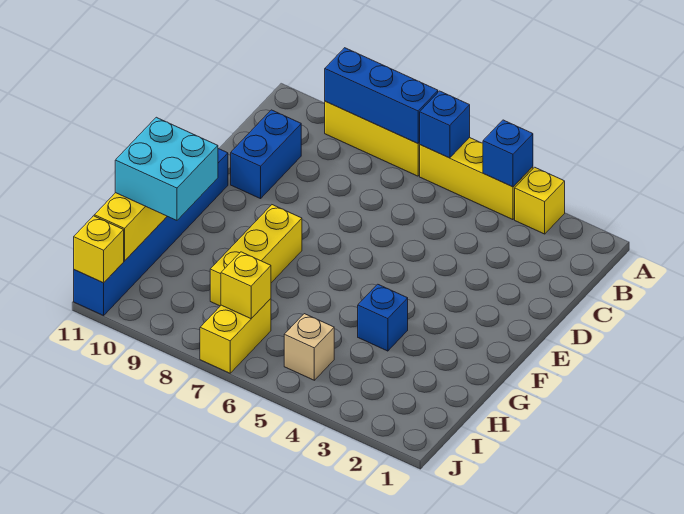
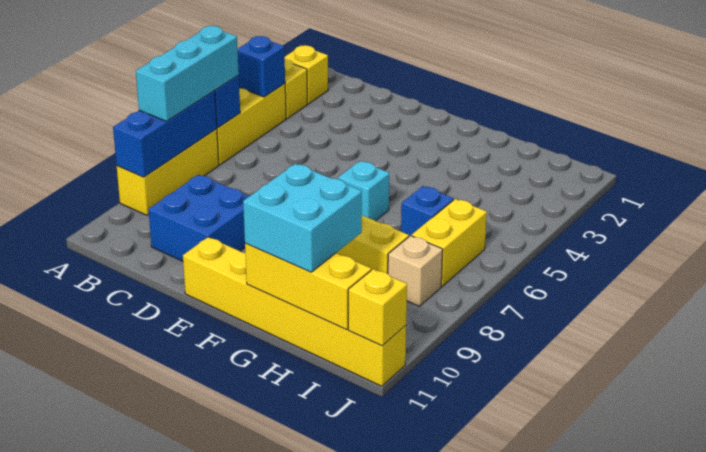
none -> cyan brick A6:A8 level 3
blue brick C10:D10 level 1 -> blue brick C9:D10 level 1
blue brick E11:J11 level 1 -> yellow brick E11:J11 level 1
none -> cyan brick F6 level 1
blue brick G4 level 1 -> blue brick H6 level 1
tan brick I5 level 1 -> tan brick I8 level 1
yellow brick I7:J7 level 1 -> yellow brick I6:I7 level 1
yellow brick I7 level 2 -> yellow brick A2 level 1

